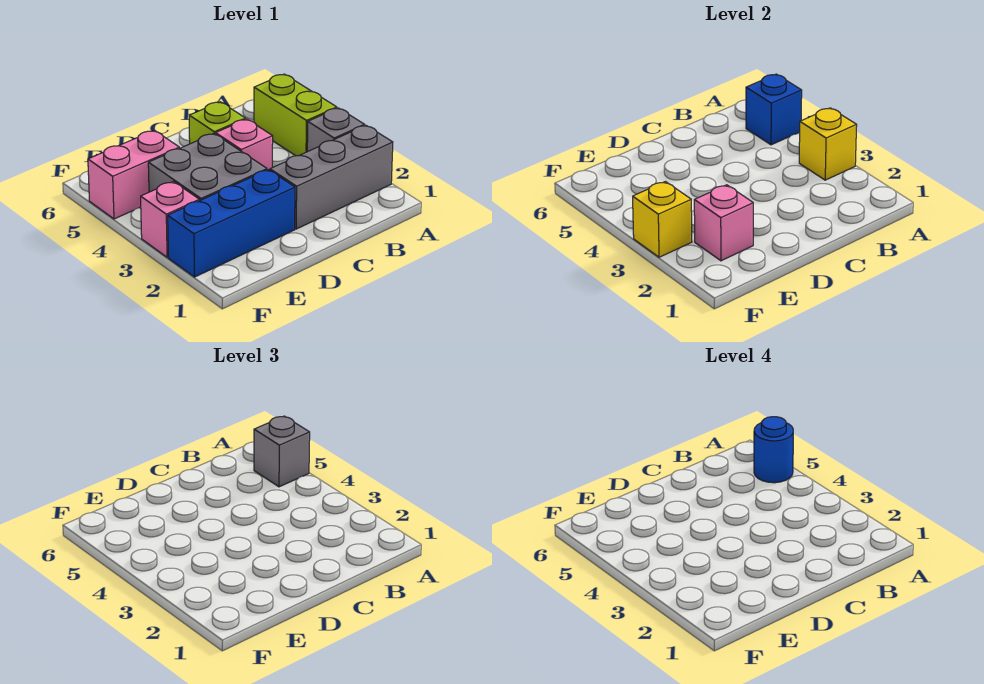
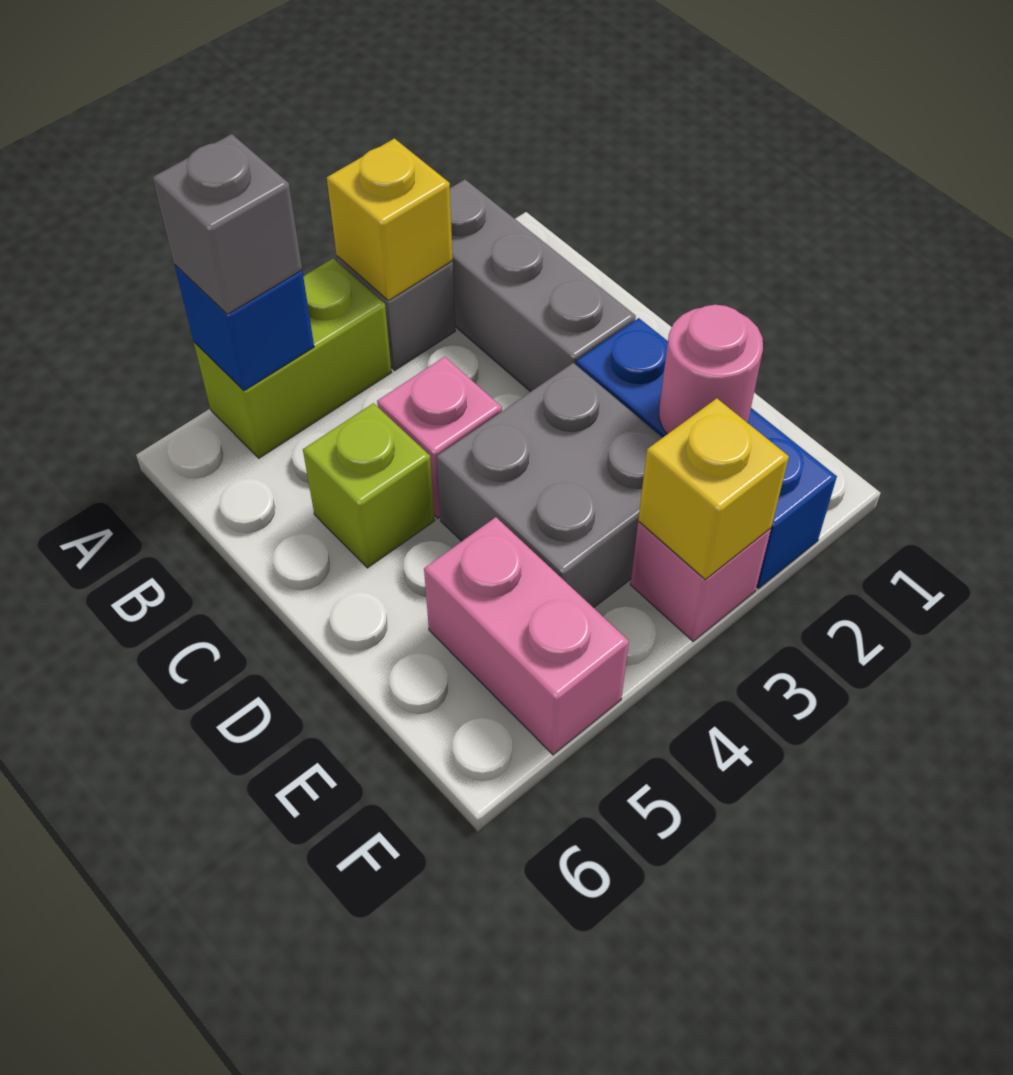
blue round brick A5 level 4 -> none
pink brick E2 level 2 -> pink round brick E2 level 2

